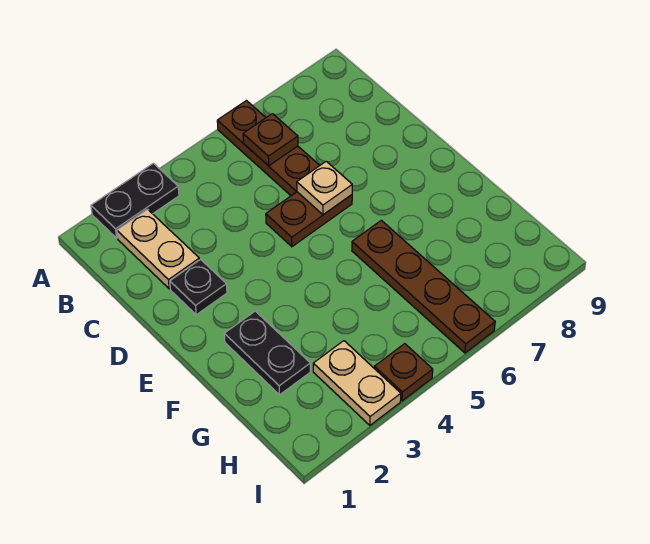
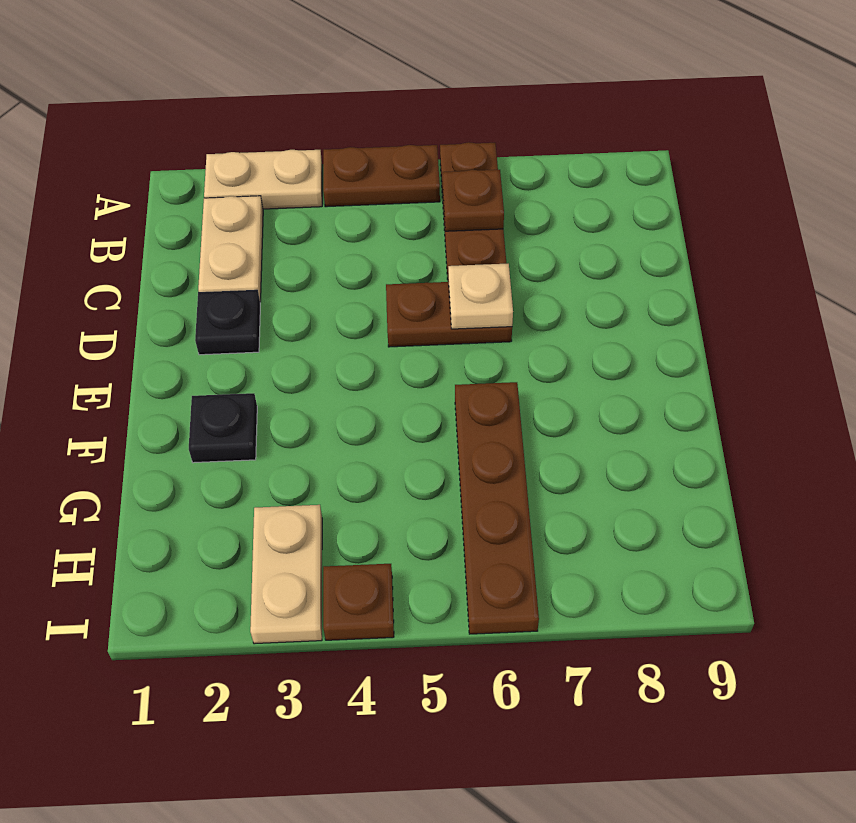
black plate A2:A3 level 1 -> tan plate A2:A3 level 1
none -> brown plate A4:A5 level 1
black plate F2:G2 level 1 -> black plate F2 level 1

